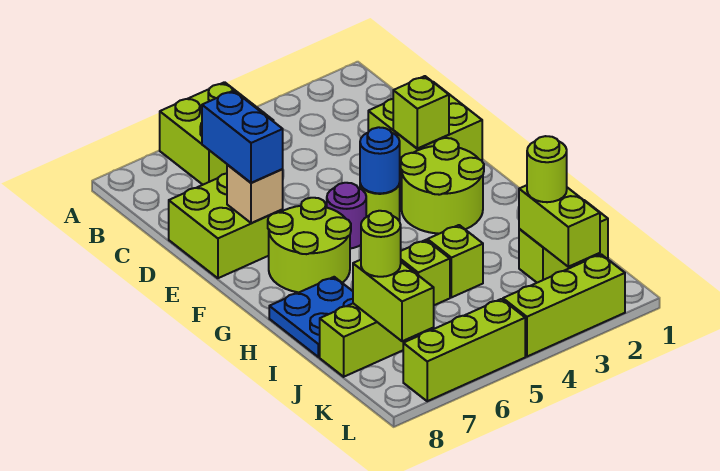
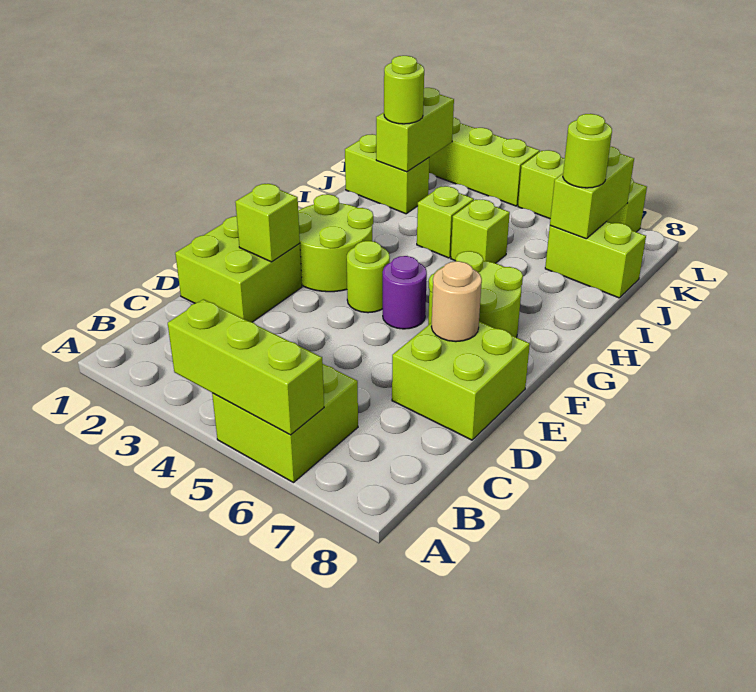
none -> lime brick A4:A6 level 2
blue brick D7:E7 level 3 -> none
tan brick E7 level 2 -> tan round brick E7 level 2
blue round brick F4 level 2 -> none
blue plate H7:I8 level 1 -> none

